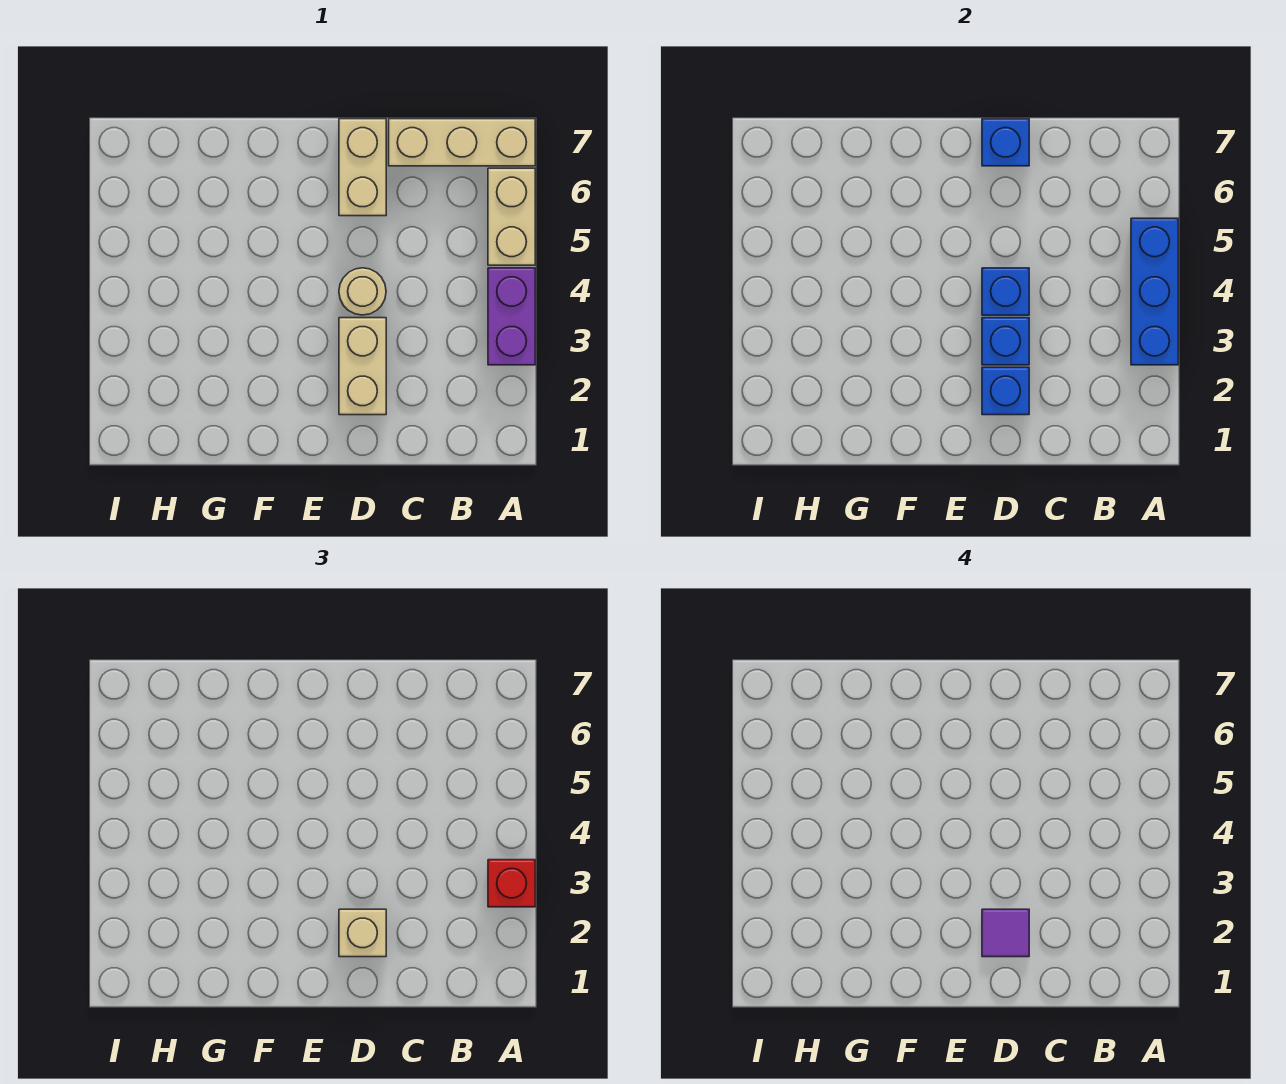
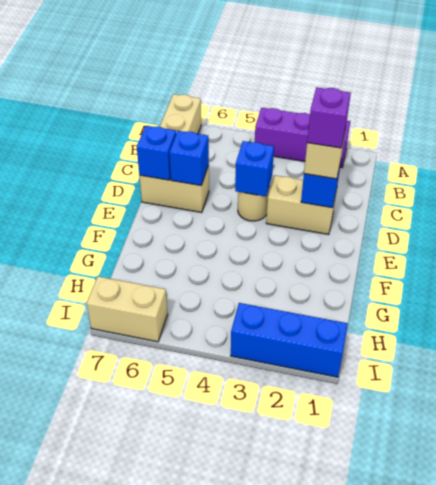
purple brick A3:A4 level 1 -> purple brick A2:A4 level 1
blue brick A3:A5 level 2 -> blue brick I1:I3 level 1
red brick A3 level 3 -> none
tan brick A5:A6 level 1 -> tan brick I6:I7 level 1
purple tile D2 level 4 -> purple brick D2 level 4
blue brick D3 level 2 -> blue brick D6 level 2

